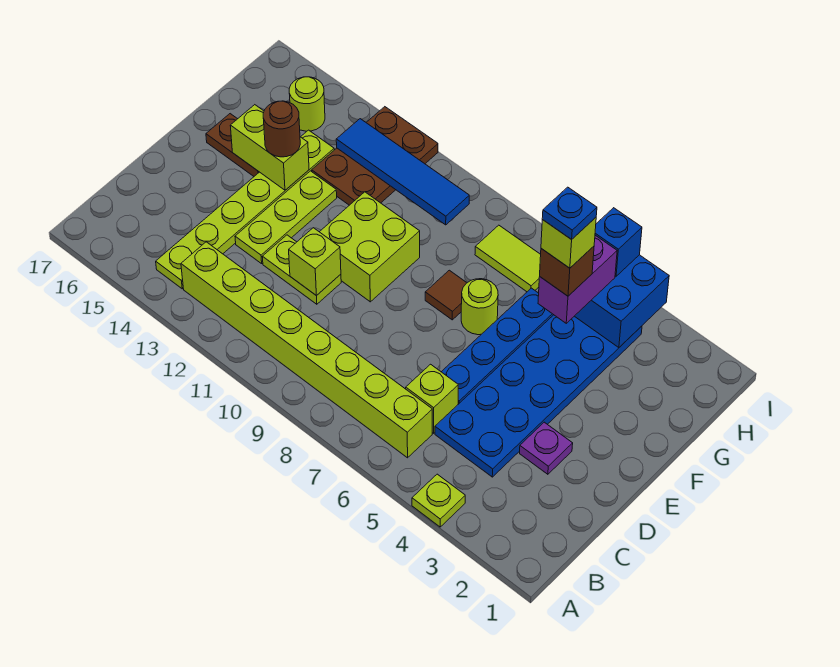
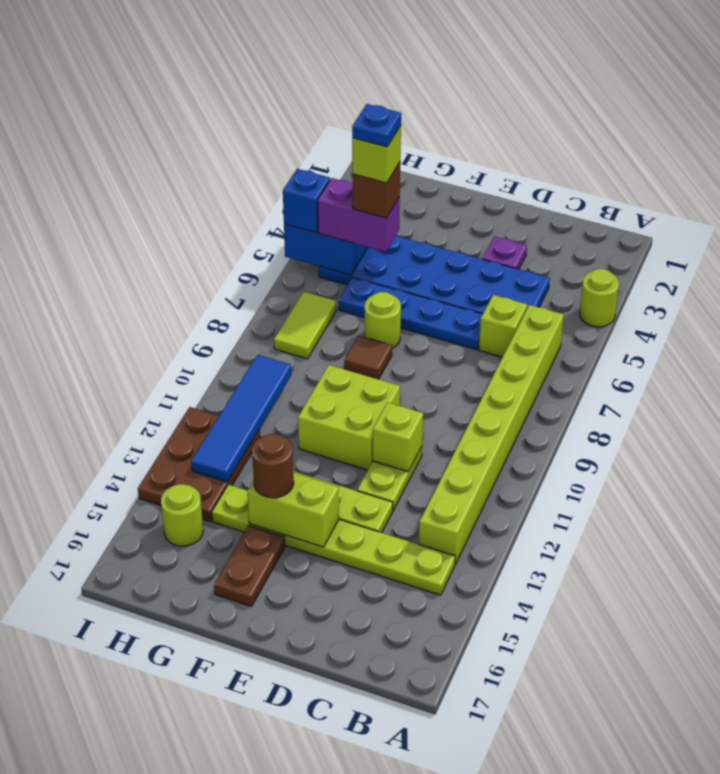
lime plate A4 level 1 -> lime round brick A4 level 1
lime brick F14:F15 level 2 -> lime brick E14:F14 level 2
brown plate G12:I13 level 1 -> brown plate H12:I14 level 1

